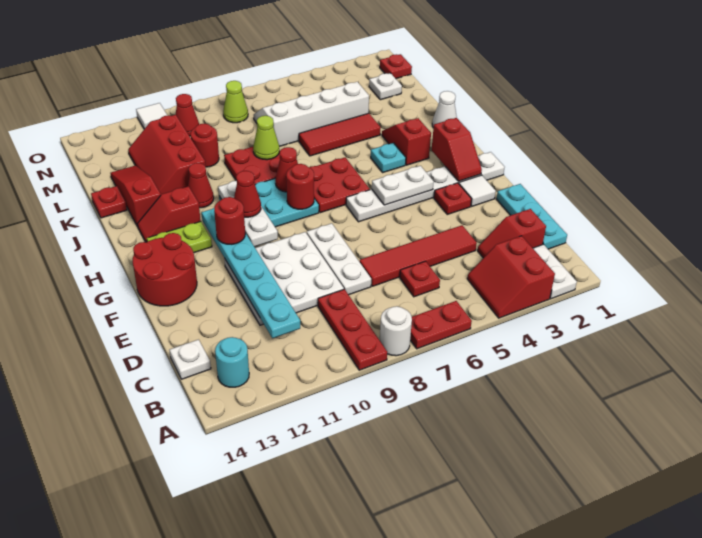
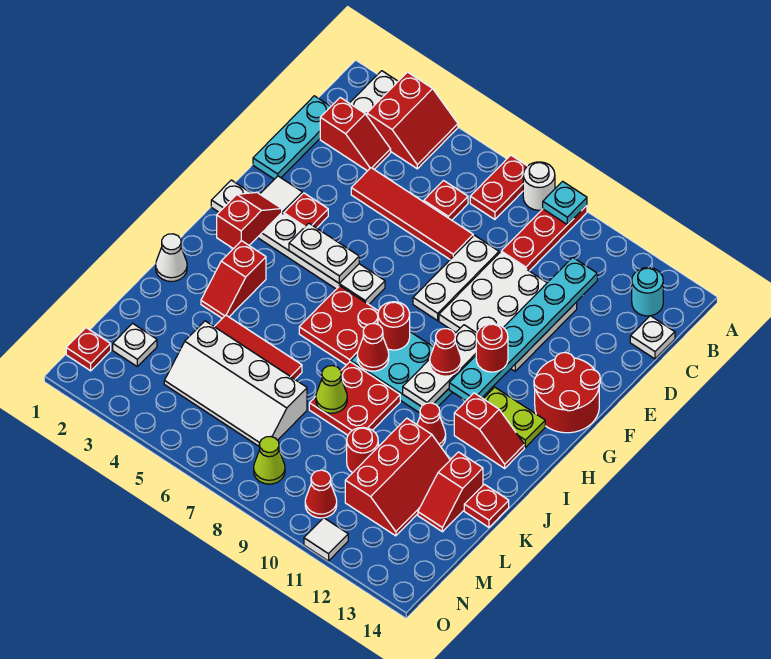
red plate A6:A7 level 1 -> red plate A7:B7 level 1
cyan plate I4 level 1 -> cyan plate A9 level 2
red slope J13:L13 level 1 top J -> red slope K13:L13 level 1 top K

